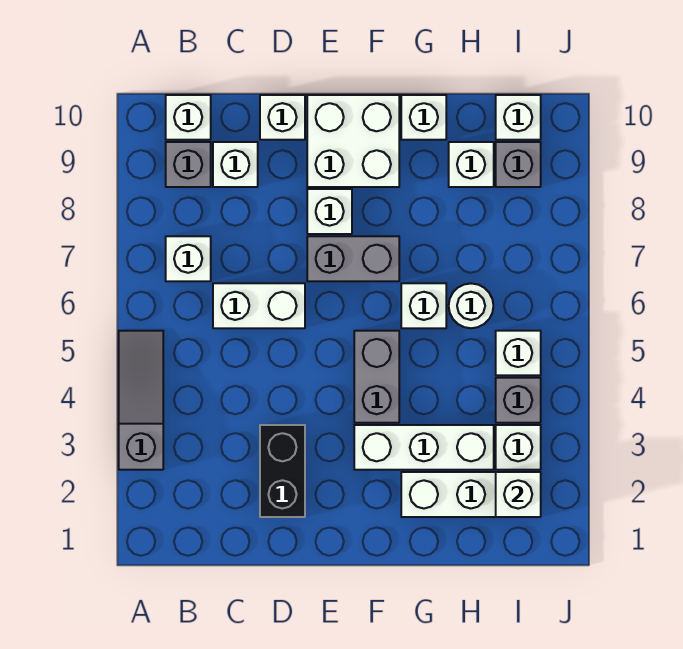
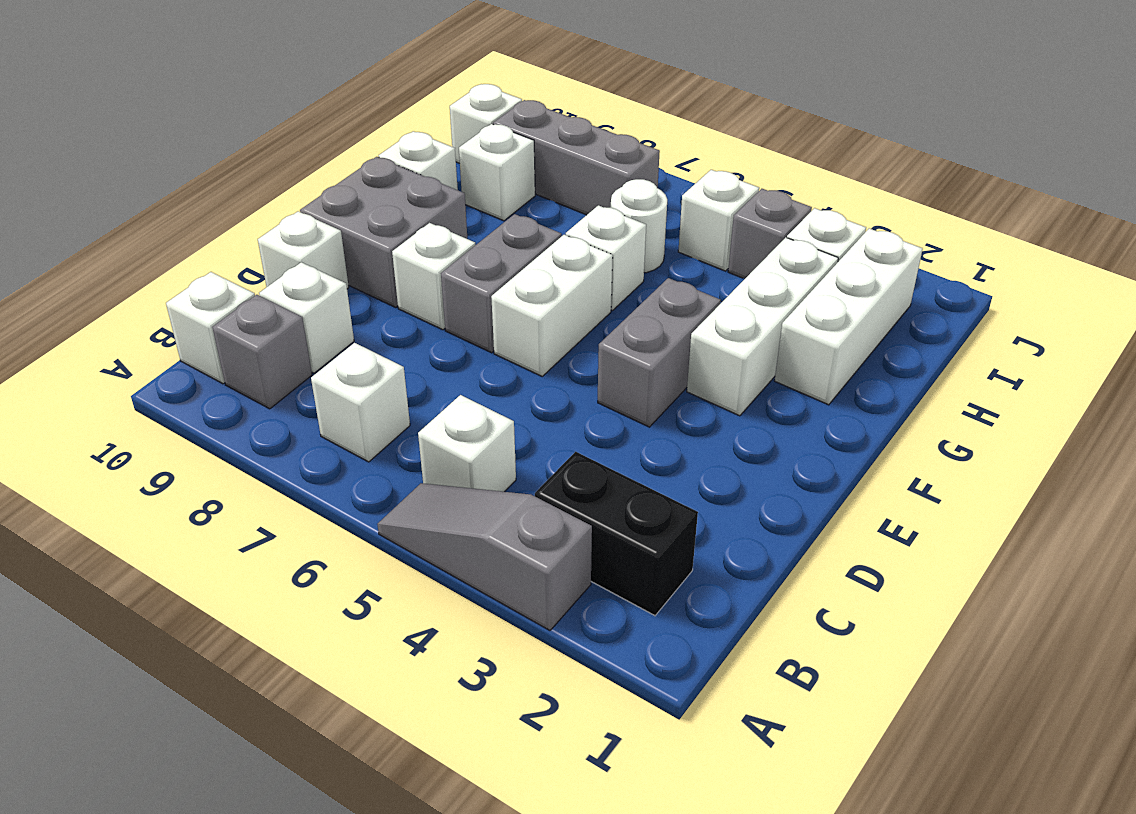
white brick C6:D6 level 1 -> white brick E6:F6 level 1
black brick D2:D3 level 1 -> black brick B2:B3 level 1
white brick E9:F10 level 1 -> grey brick E9:F10 level 1
grey brick F4:F5 level 1 -> grey brick E4:F4 level 1
white brick I2 level 2 -> white brick B5 level 1
grey brick I9 level 1 -> grey brick I7:I9 level 1

